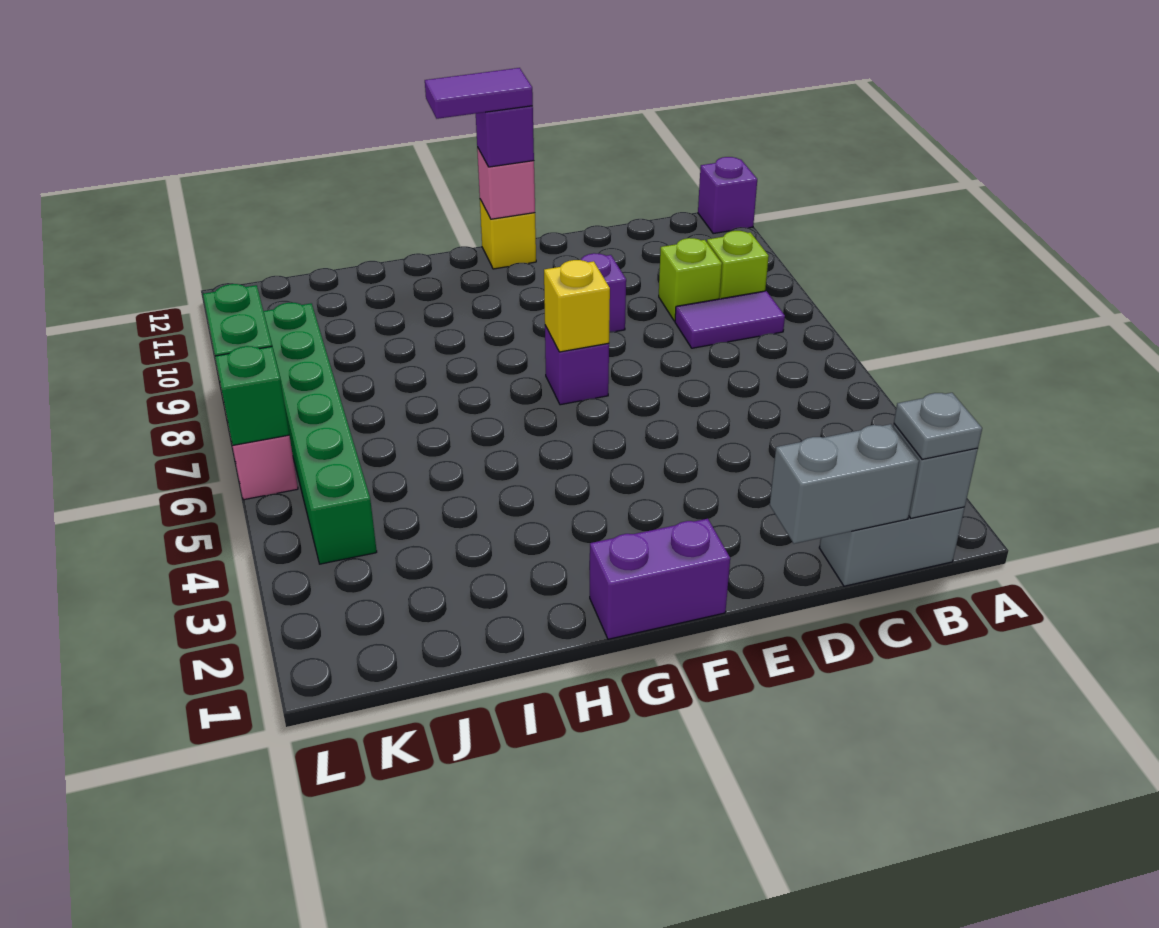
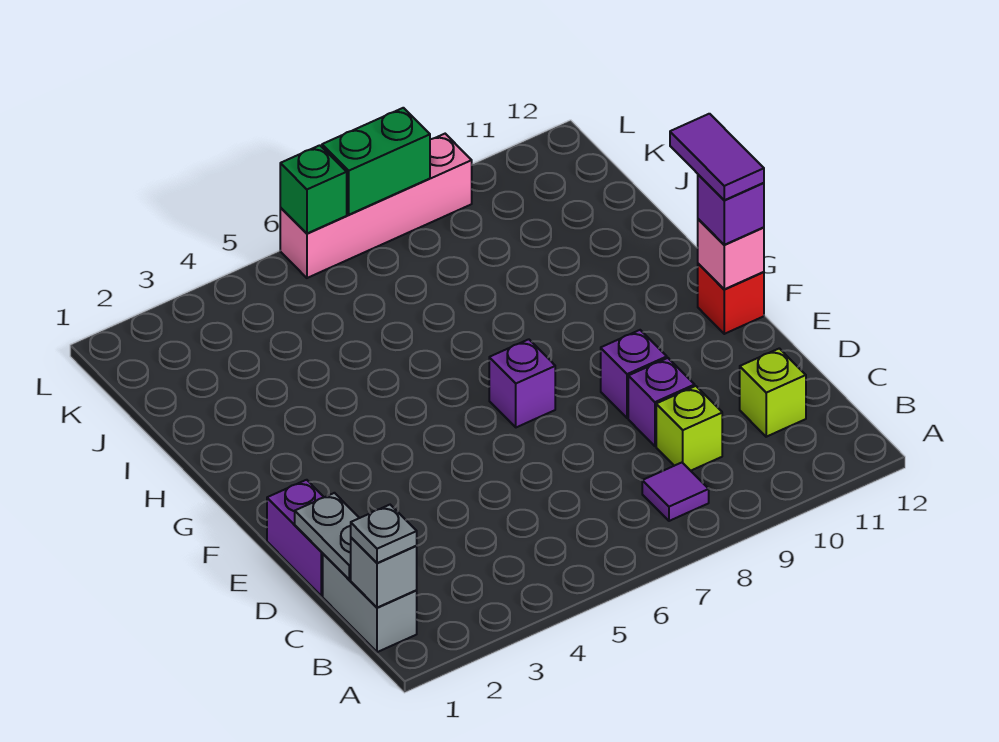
purple brick A12 level 1 -> purple brick D9 level 1
purple tile B8:C8 level 1 -> purple tile B8 level 1
lime brick B9 level 1 -> lime brick C11 level 1
grey brick C1:D1 level 2 -> grey plate C1:D1 level 2
purple brick F1:G1 level 1 -> purple brick D1:E1 level 1
yellow brick F7 level 2 -> none
yellow brick F12 level 1 -> red brick F12 level 1
green brick K4:K9 level 1 -> none

